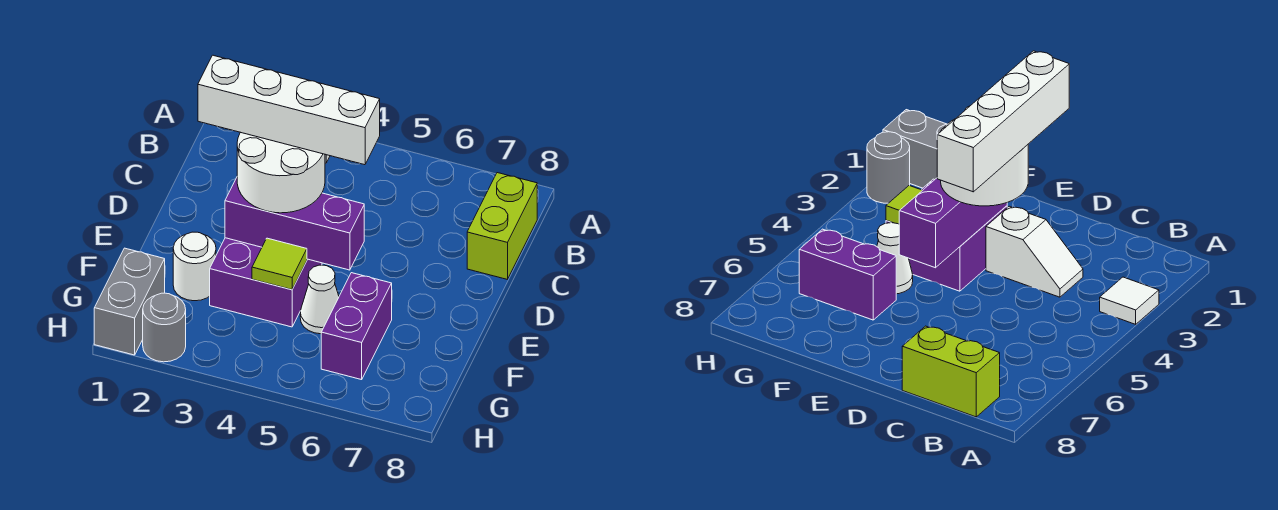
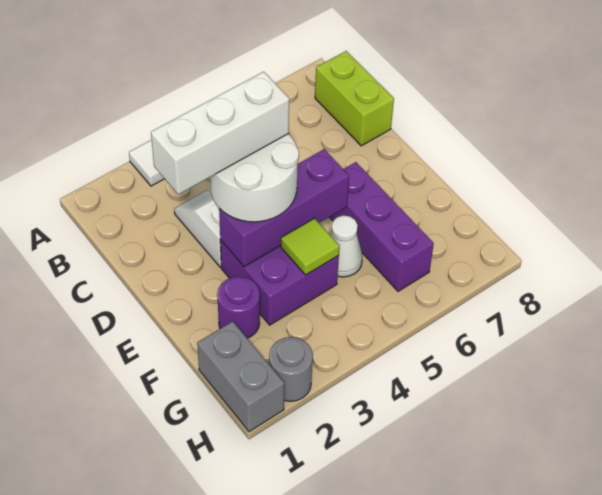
white brick D2:D5 level 4 -> white brick D2:D4 level 4
white round brick F2 level 1 -> purple round brick F2 level 1
purple brick F6:G6 level 1 -> purple brick E6:G6 level 1

